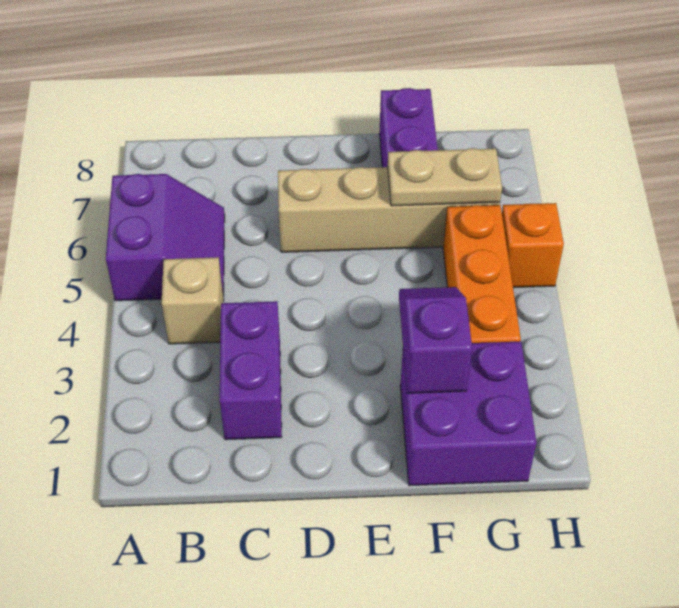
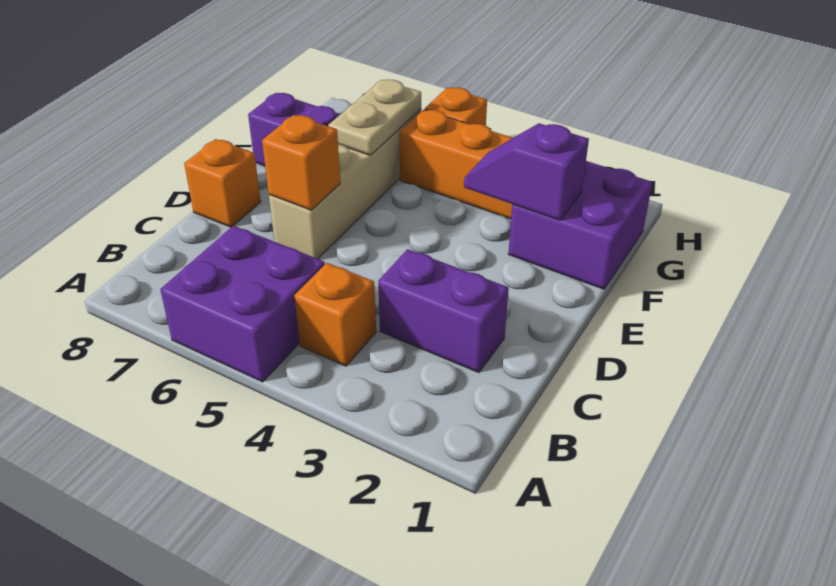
purple slope A5:B6 level 1 top A -> purple brick A5:B6 level 1
tan brick B4 level 1 -> orange brick B4 level 1
none -> orange brick D6 level 2
none -> orange brick D8 level 1

